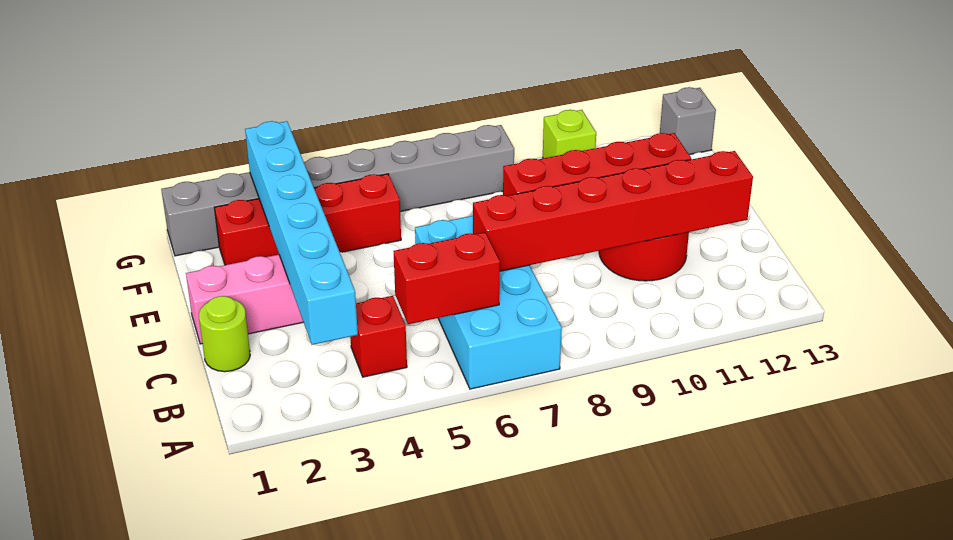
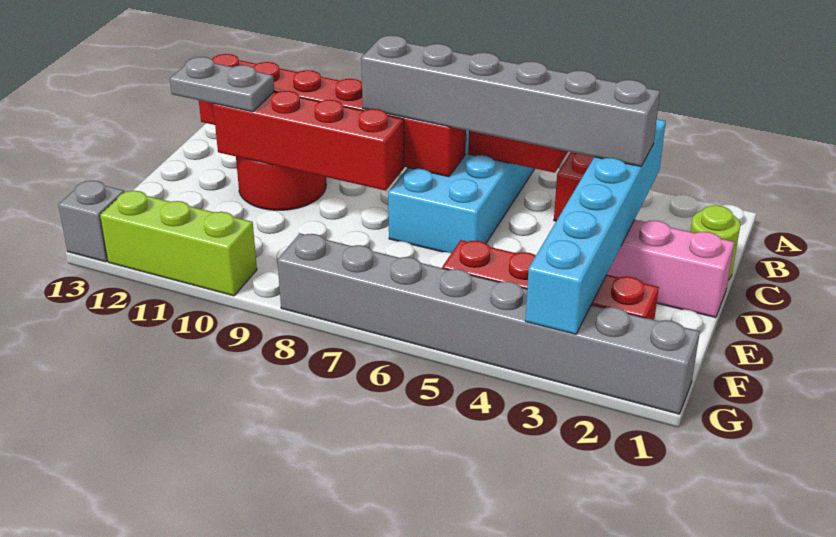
none -> grey brick C3:C8 level 3
none -> grey plate D11:D12 level 3
lime brick G10 level 1 -> lime brick G10:G12 level 1

